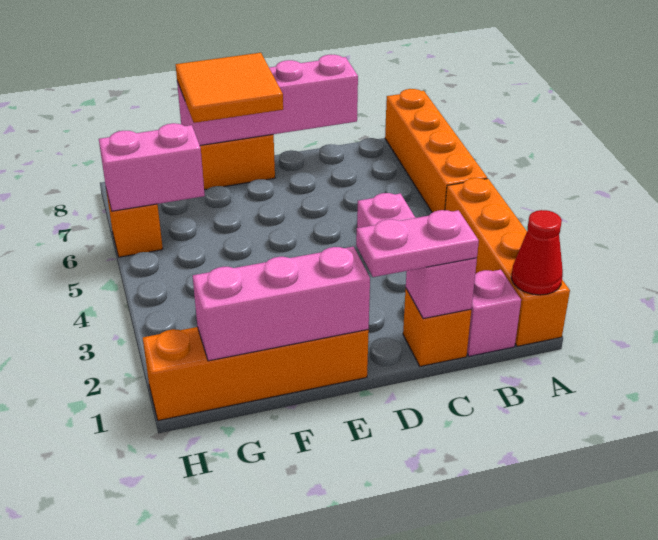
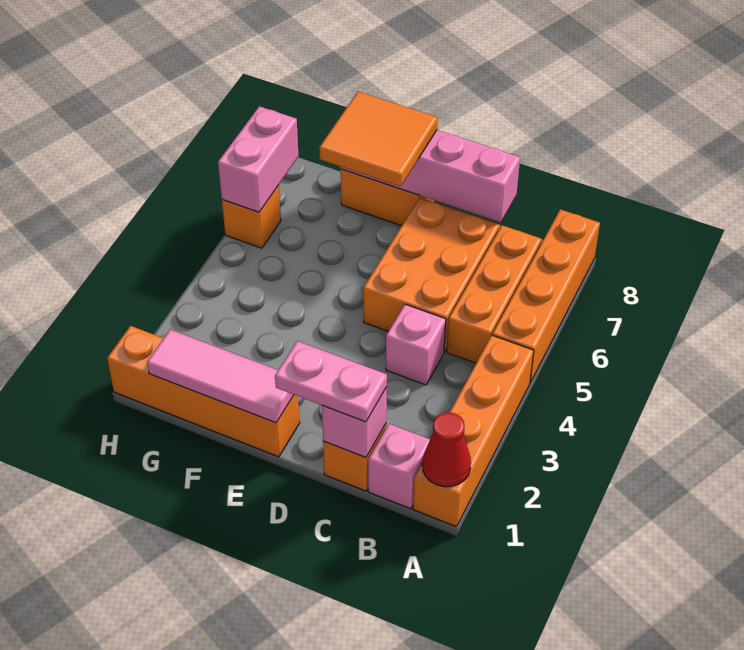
none -> orange brick B5:B7 level 1
none -> orange brick C5:D7 level 1
pink brick E1:G1 level 2 -> pink tile E1:G1 level 2
pink brick G6:H6 level 2 -> pink brick H6:H7 level 2

